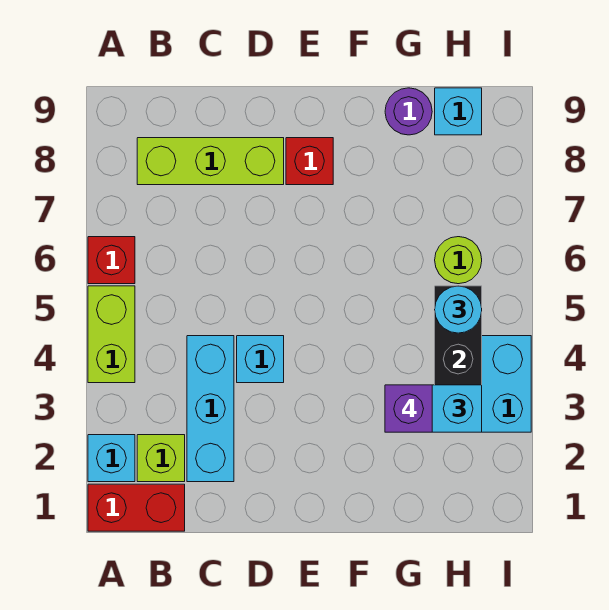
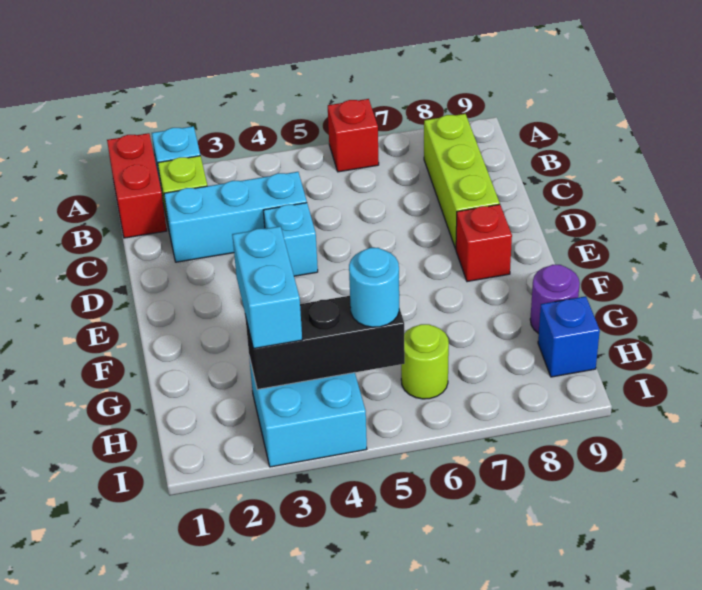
lime brick A4:A5 level 1 -> none
purple brick G3 level 4 -> none
cyan brick H9 level 1 -> blue brick H9 level 1

